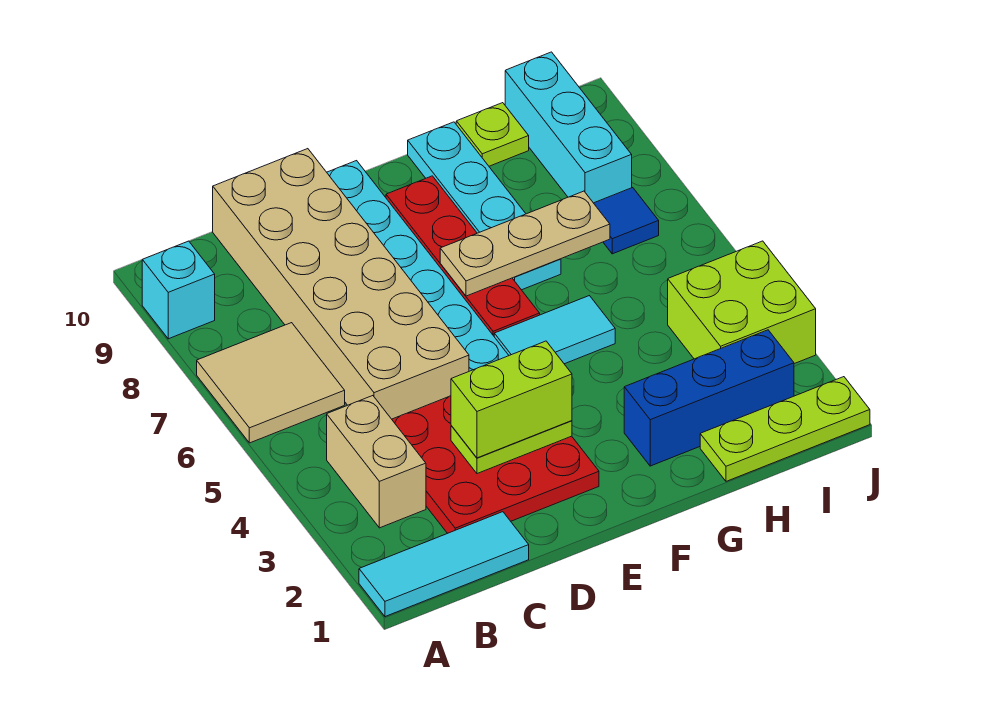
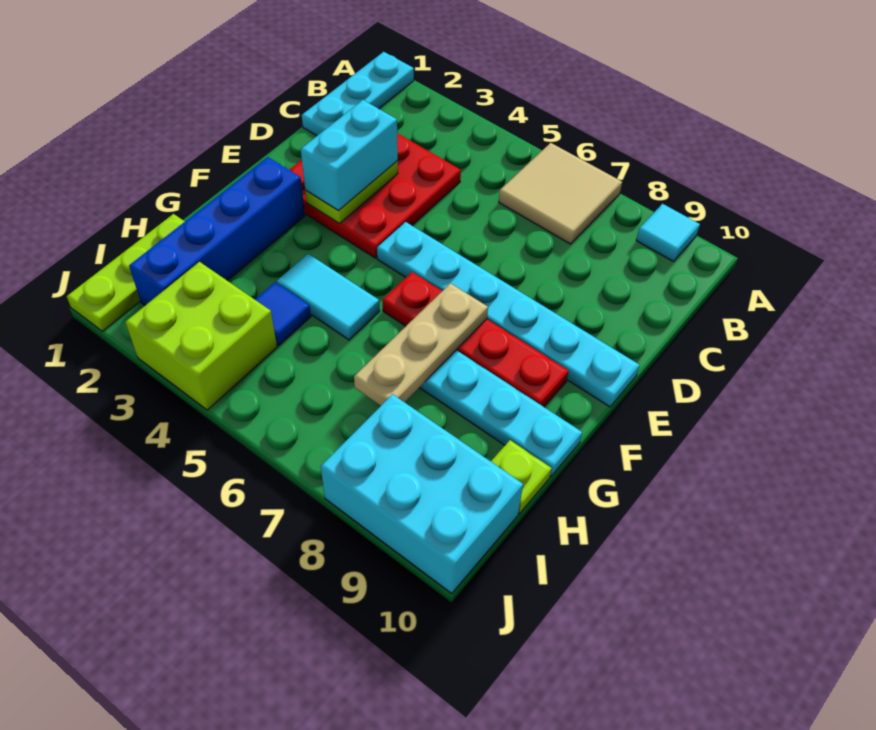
cyan tile A1:C1 level 1 -> cyan plate A1:C1 level 1
cyan brick A9 level 1 -> cyan tile A9 level 1
tan brick B3:B4 level 1 -> none
tan brick C5:D10 level 1 -> none
lime brick D3:E3 level 3 -> cyan brick D3:E3 level 3
cyan tile F5:G5 level 1 -> cyan tile G4:G5 level 1
blue brick G2:I2 level 1 -> blue brick F2:I2 level 1
blue tile I7 level 1 -> blue tile H4 level 1
cyan brick I8:I10 level 1 -> cyan brick I8:J10 level 1

